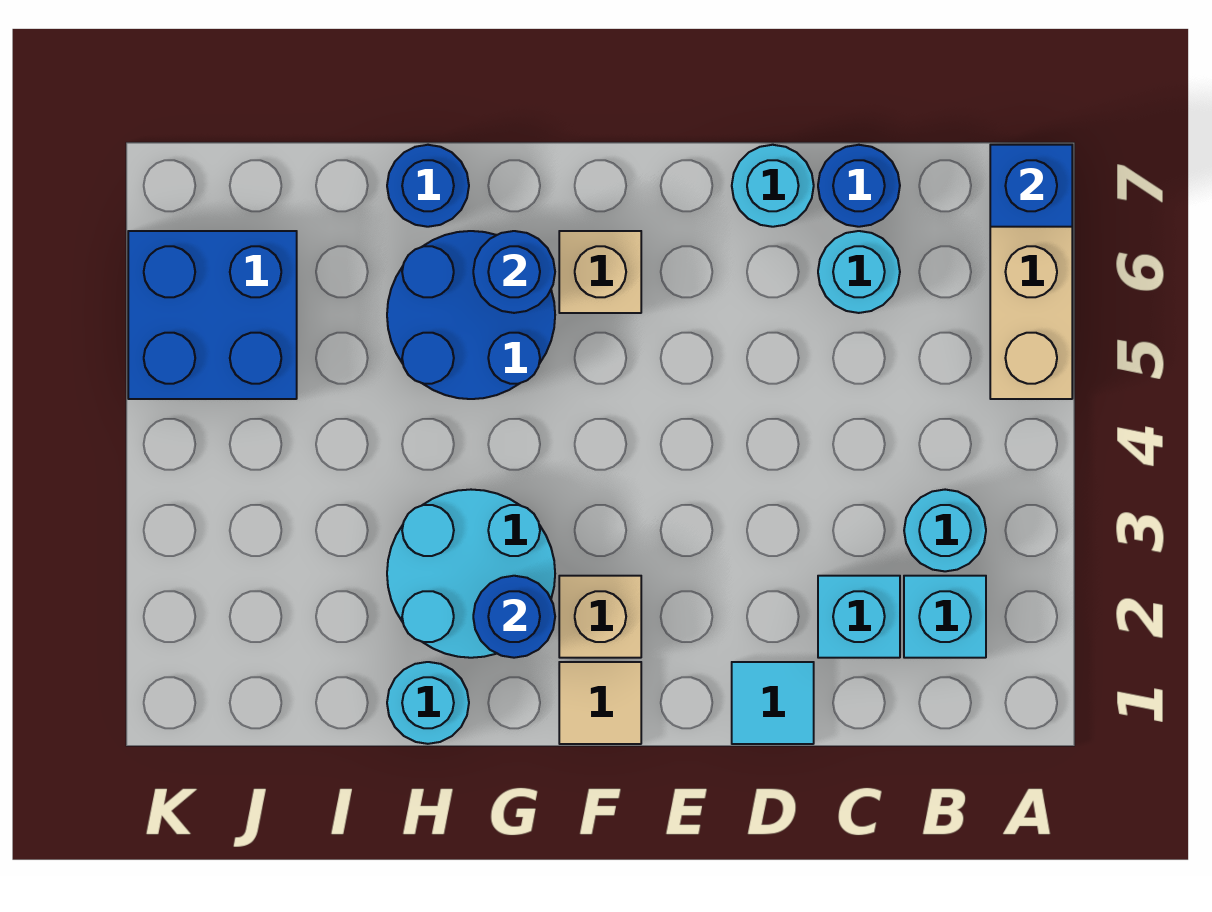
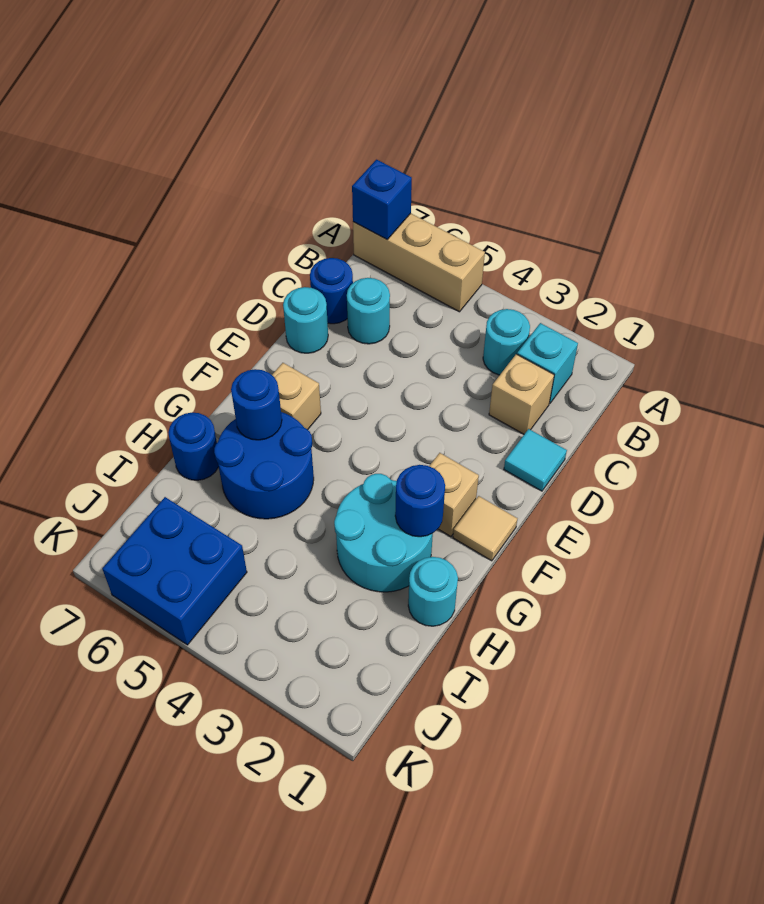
cyan brick C2 level 1 -> tan brick C2 level 1

